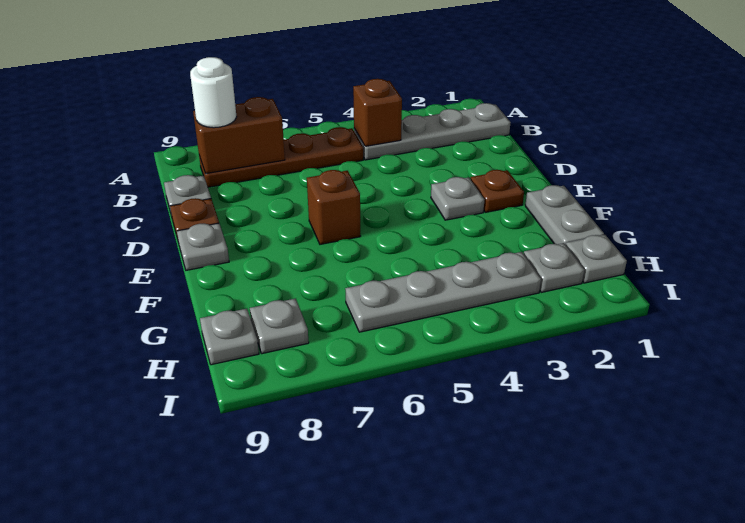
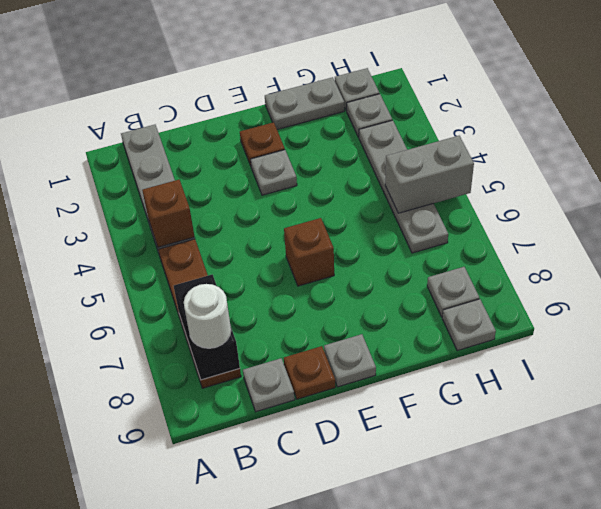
brown brick B7:B8 level 2 -> black brick B7:B8 level 2
none -> grey brick H5:I5 level 2

